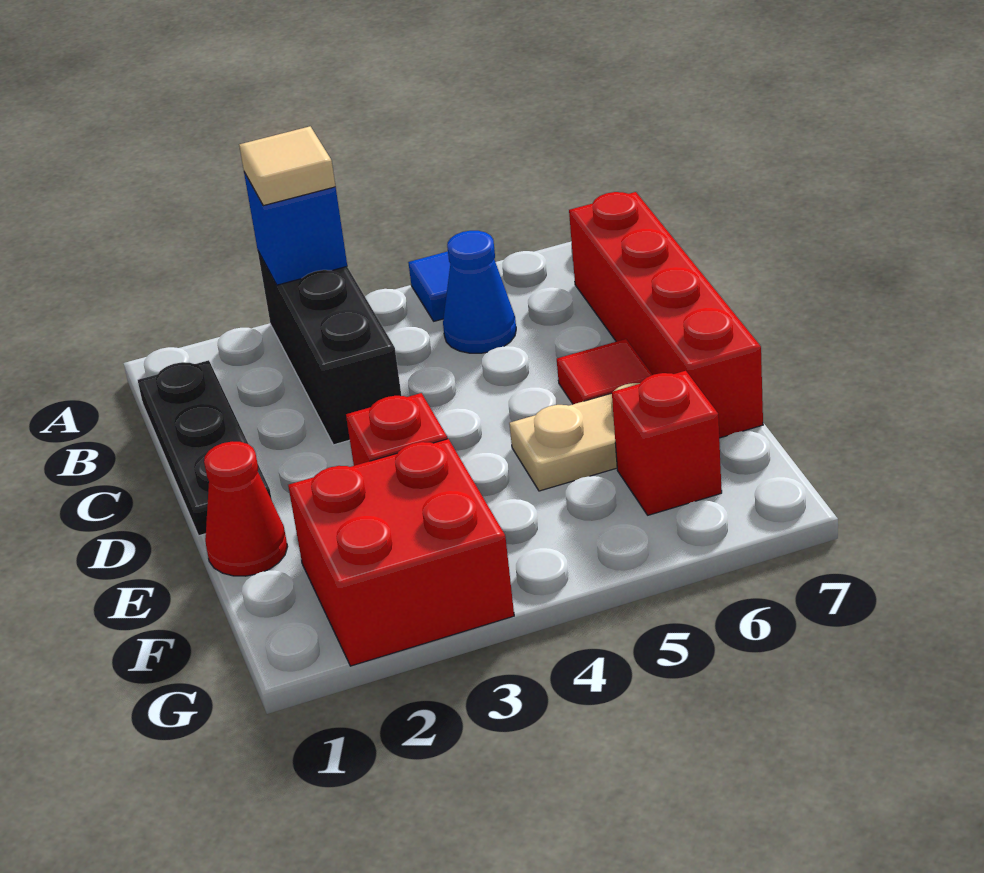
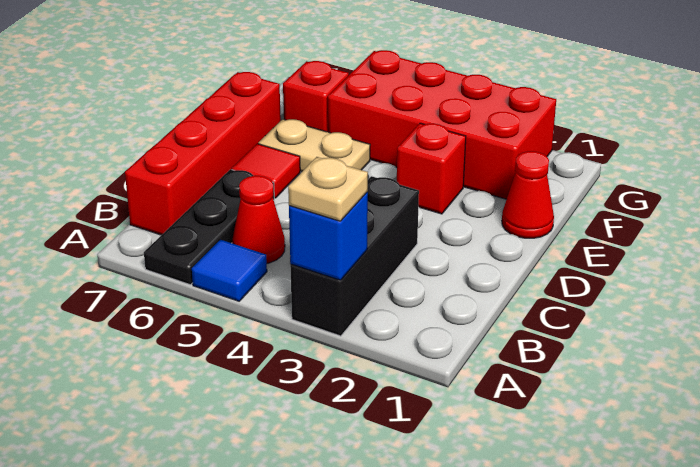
tan tile A3 level 3 -> tan plate A3 level 3
black plate B1:D1 level 1 -> black plate A6:C6 level 1
blue cone B5 level 1 -> red cone B5 level 1
red brick F2:G3 level 1 -> red brick F2:G5 level 1

